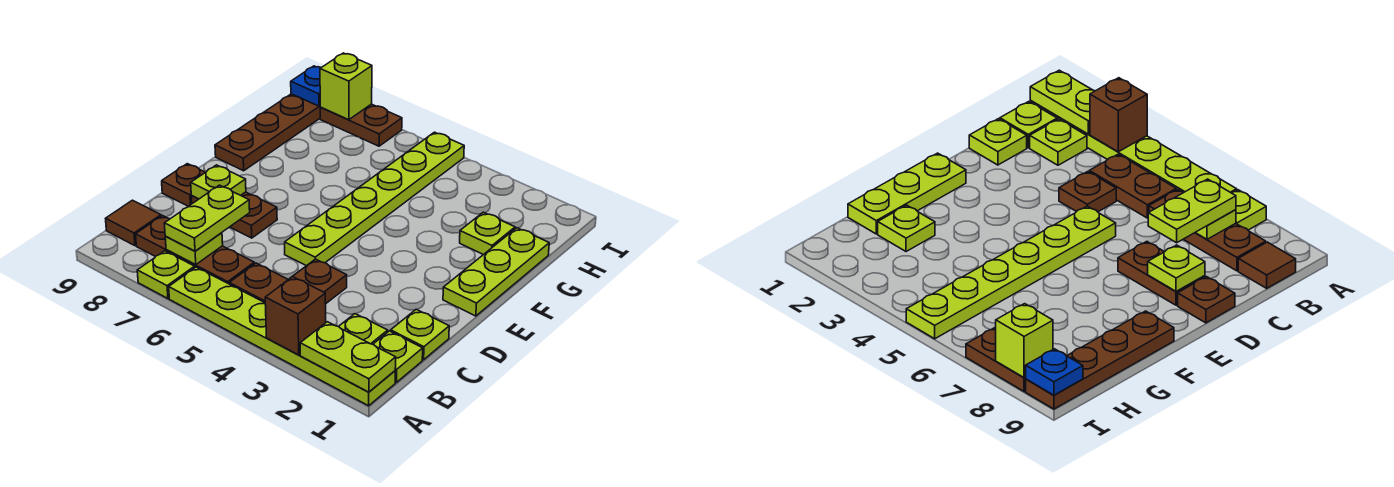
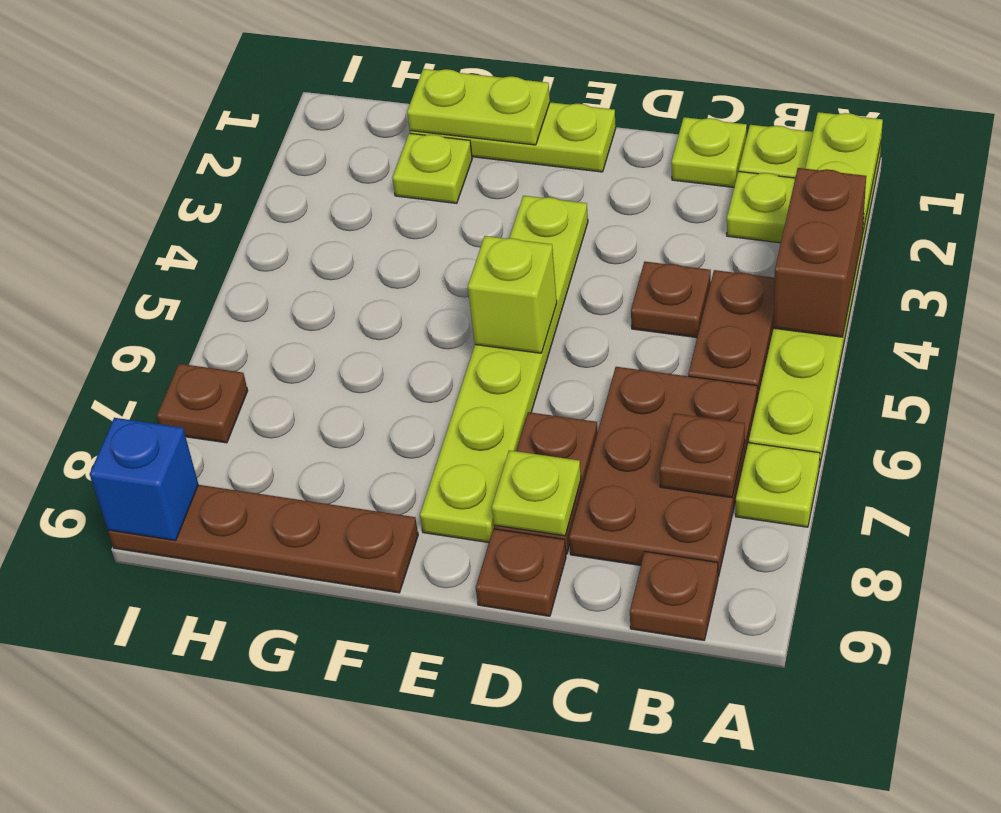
brown brick A3 level 2 -> brown brick A3:A4 level 2
brown plate B6:B8 level 1 -> brown plate B6:C8 level 1
lime plate B7 level 2 -> brown plate B7 level 2
lime plate B7:C7 level 3 -> lime plate F1:G1 level 2
brown tile B9 level 1 -> brown plate B9 level 1
lime plate D5:I5 level 1 -> lime plate E3:E8 level 1
brown plate I7:I8 level 1 -> brown plate I7 level 1
lime brick I8 level 2 -> lime brick E5 level 2
blue plate I9 level 2 -> blue brick I9 level 2

